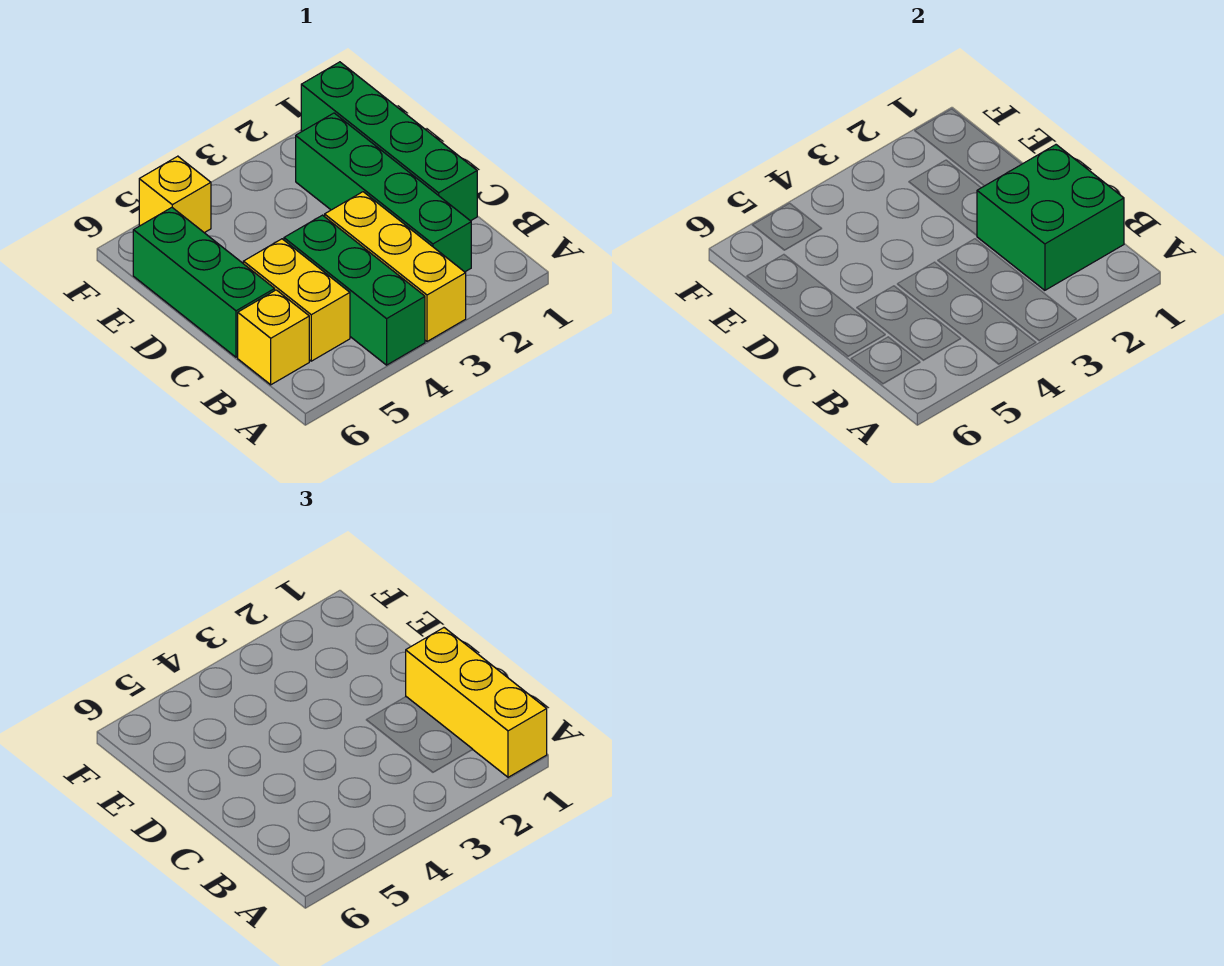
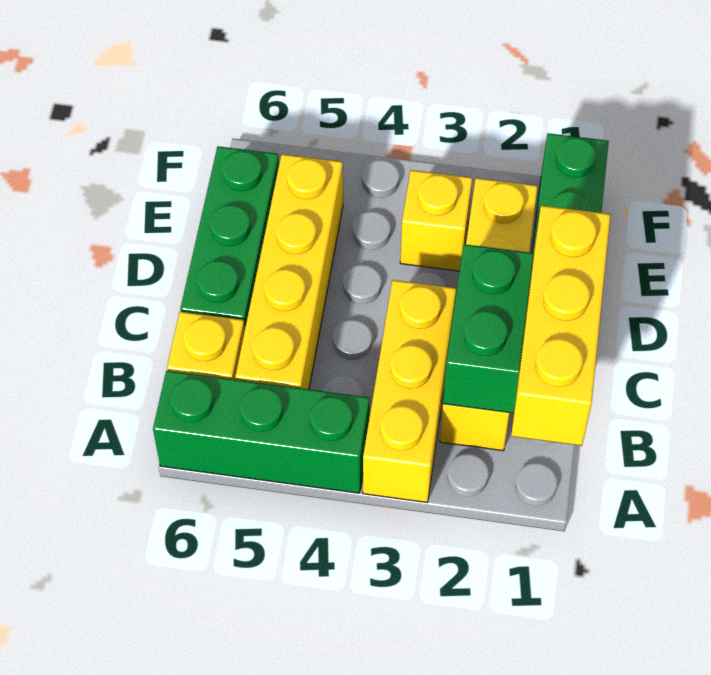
green brick A4:C4 level 1 -> green brick A4:A6 level 1
green brick B2:E2 level 1 -> yellow brick B2:E2 level 1
yellow brick B5:C5 level 1 -> yellow brick B5:E5 level 1
yellow brick F5 level 1 -> yellow brick E3 level 1

